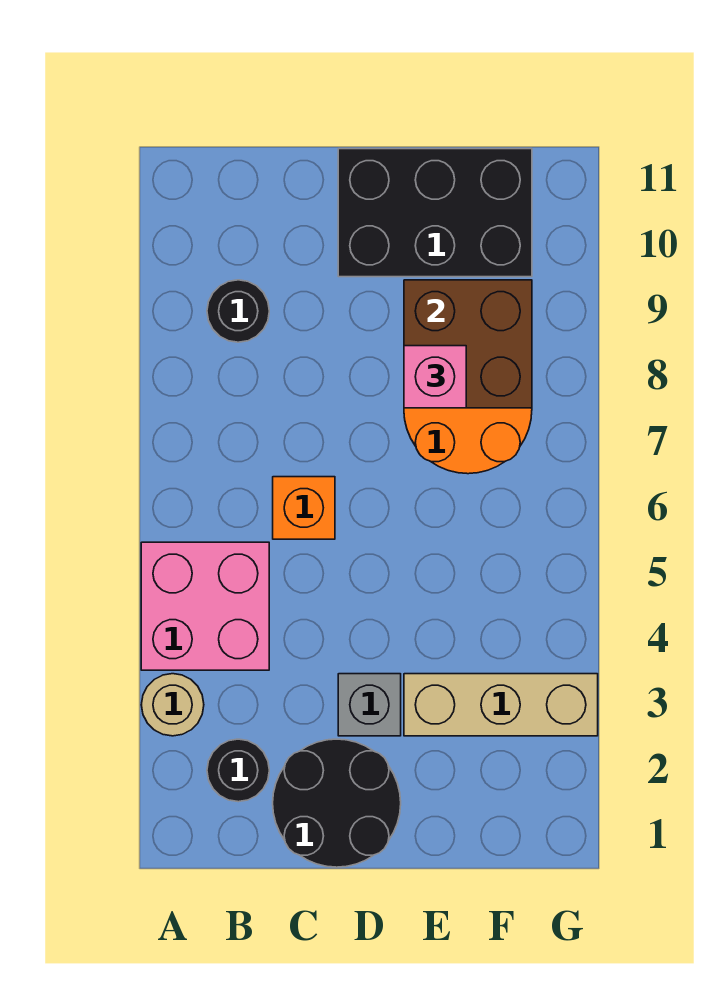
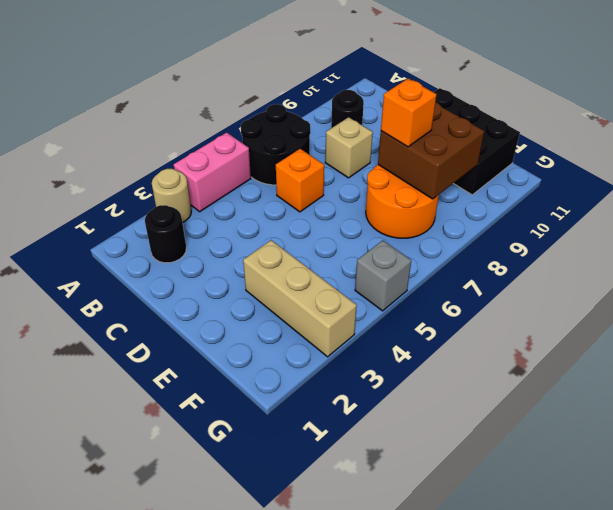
pink brick A4:B5 level 1 -> pink brick A4:A5 level 1
black round brick C1:D2 level 1 -> black round brick A6:B7 level 1
none -> tan brick C8 level 1
grey brick D3 level 1 -> grey brick G5 level 1
pink brick E8 level 3 -> orange brick E8 level 3

